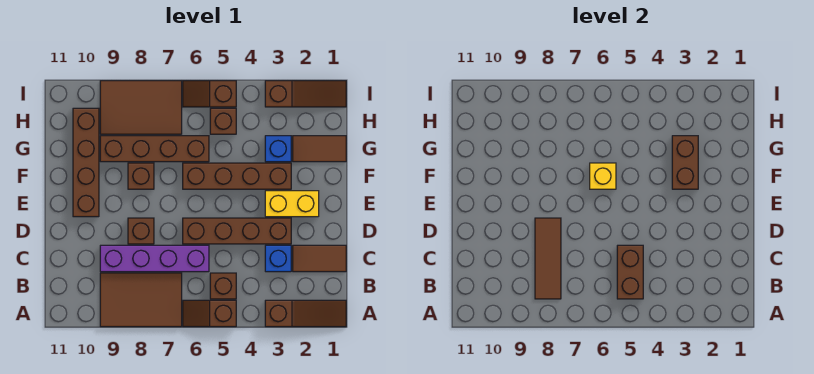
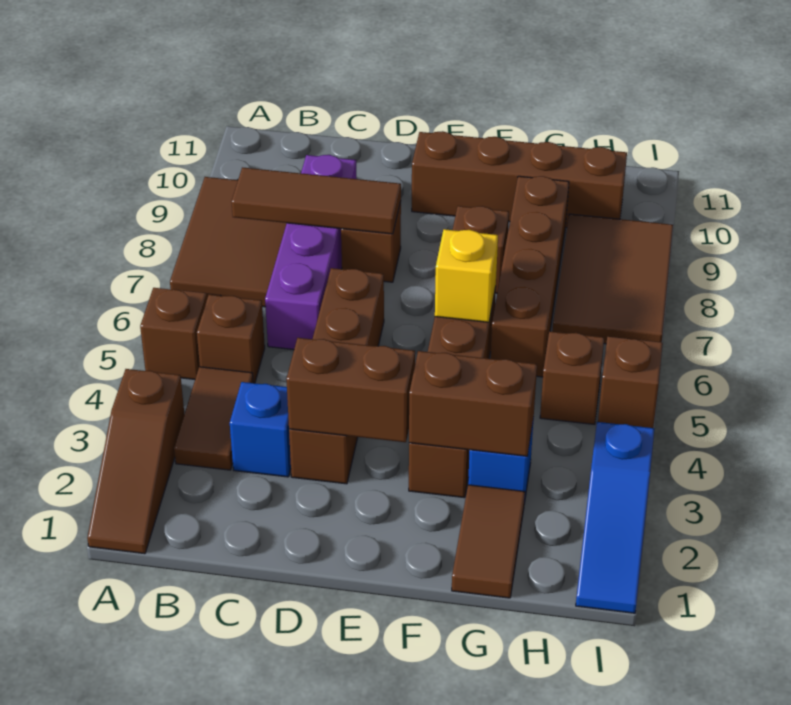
brown brick B5:C5 level 2 -> brown brick D3:E3 level 2
brown tile C1:C2 level 1 -> brown tile B3:B4 level 1
yellow brick E2:E3 level 1 -> none
brown slope I1:I3 level 1 top 3 -> blue slope I1:I3 level 1 top 3

